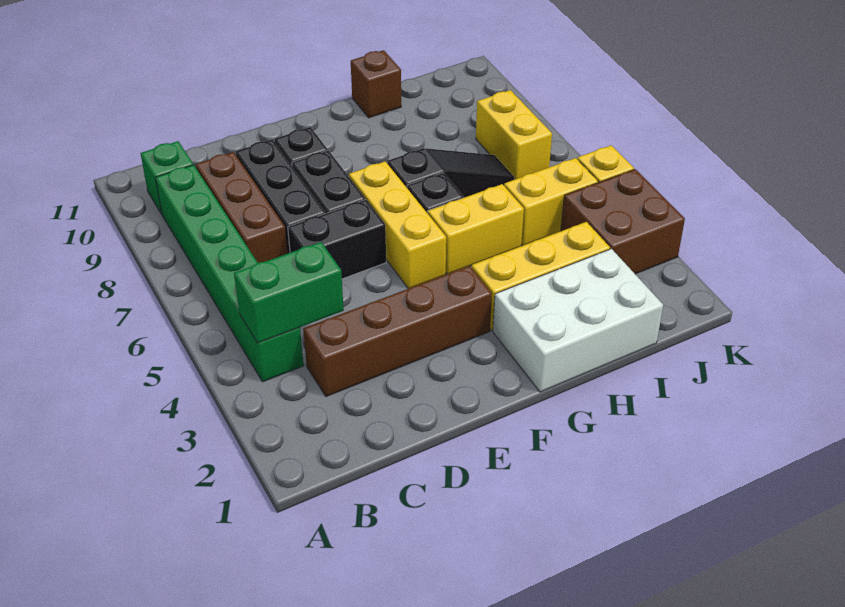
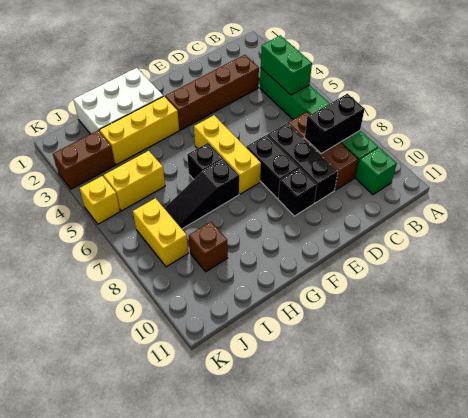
green brick B4:C4 level 2 -> green brick B4:B5 level 2
black brick D6:E6 level 1 -> black brick B8:C8 level 2
yellow brick G5:H5 level 1 -> none
brown brick H11 level 1 -> brown brick I9 level 1
brown brick J3:K4 level 1 -> brown brick J3:K3 level 1

